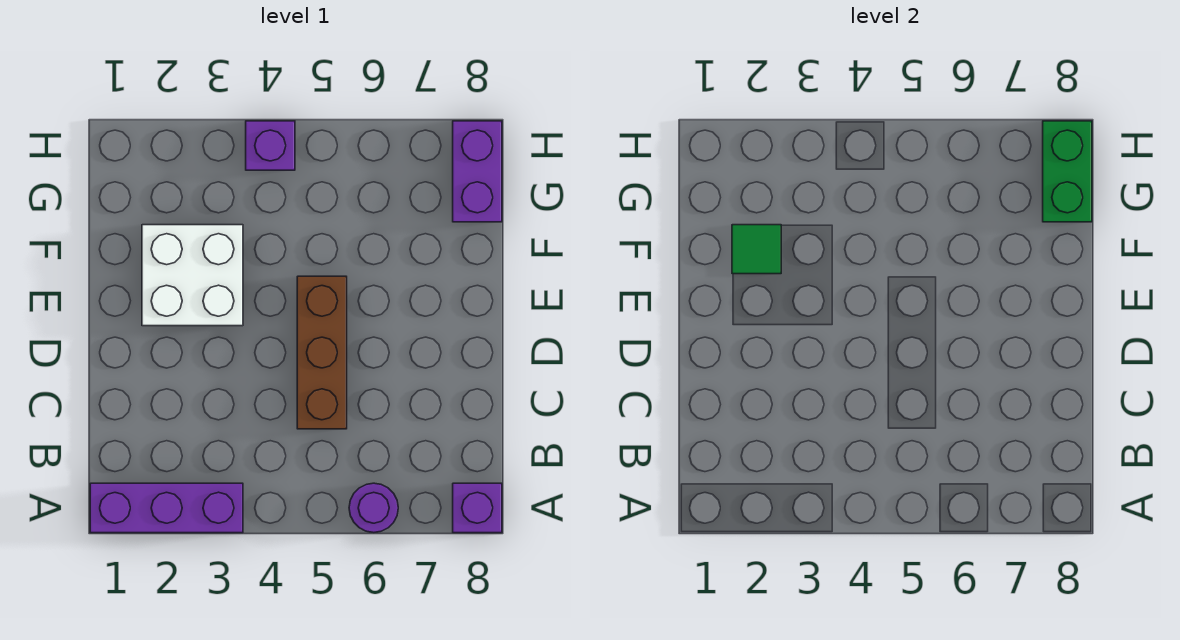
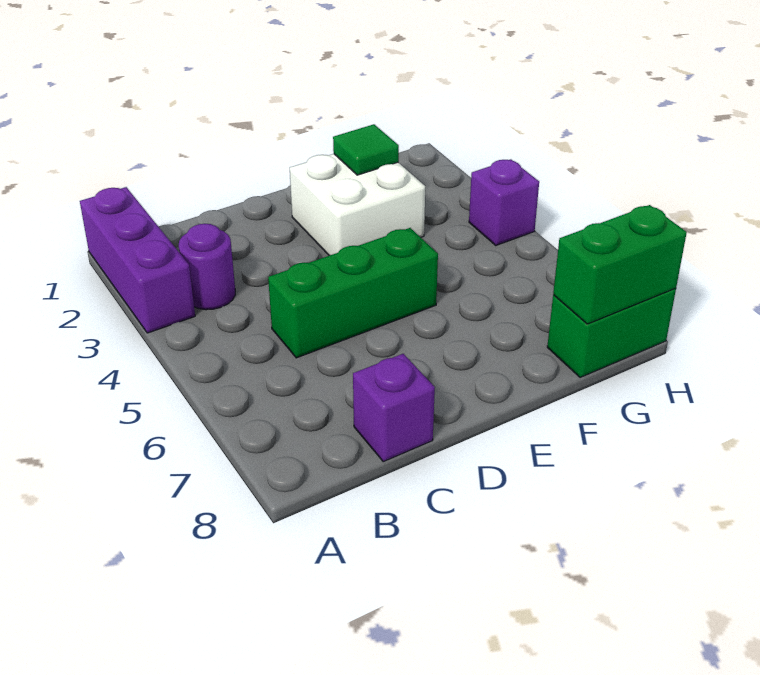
purple round brick A6 level 1 -> purple round brick B3 level 1
purple brick A8 level 1 -> purple brick C8 level 1
brown brick C5:E5 level 1 -> green brick C5:E5 level 1
purple brick G8:H8 level 1 -> green brick G8:H8 level 1

